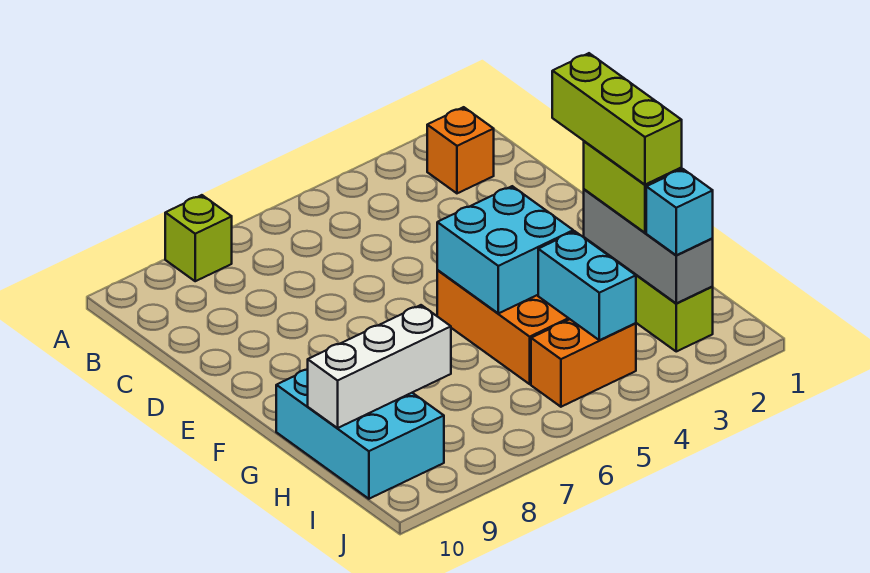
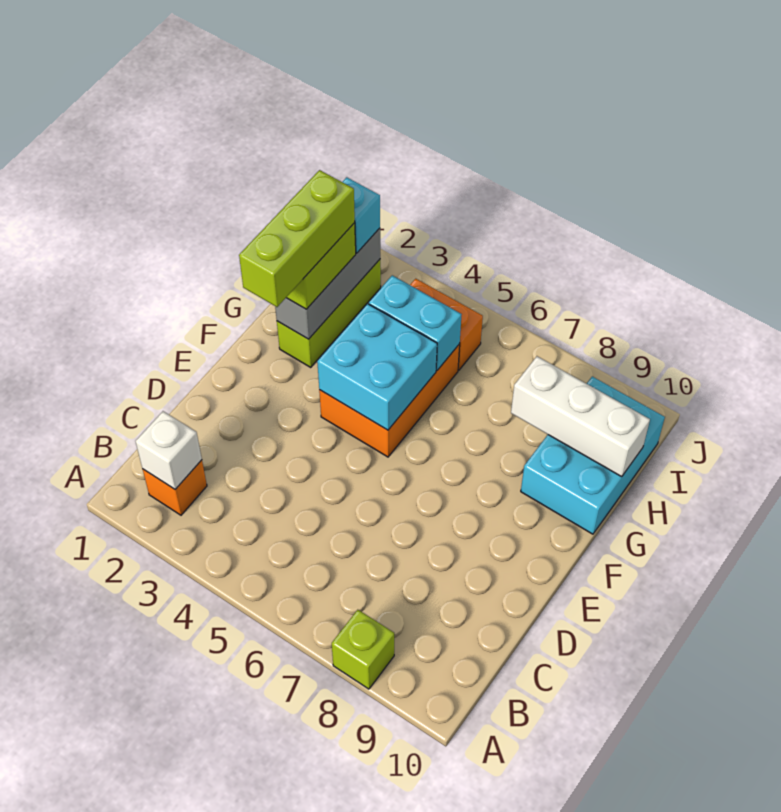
none -> white brick B2 level 2
cyan brick H4:I4 level 2 -> cyan brick H4:H5 level 2

